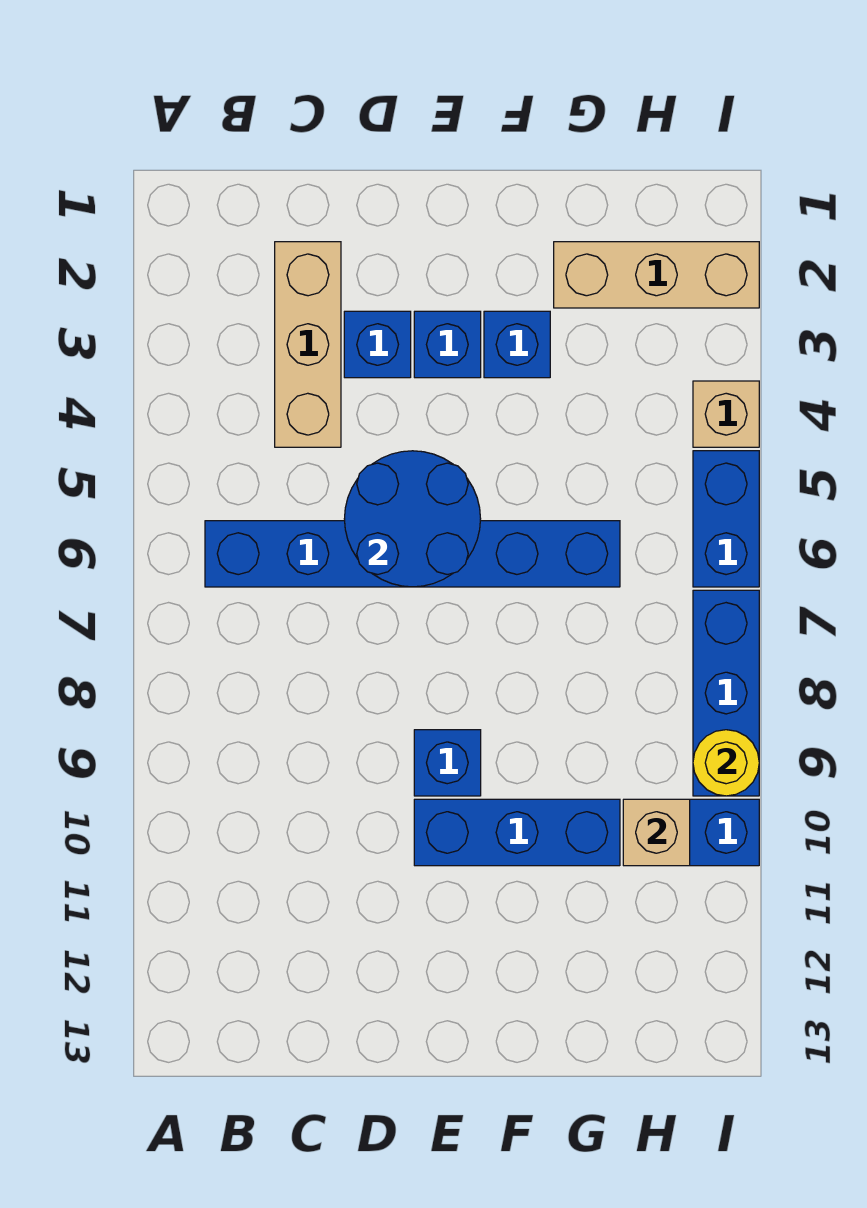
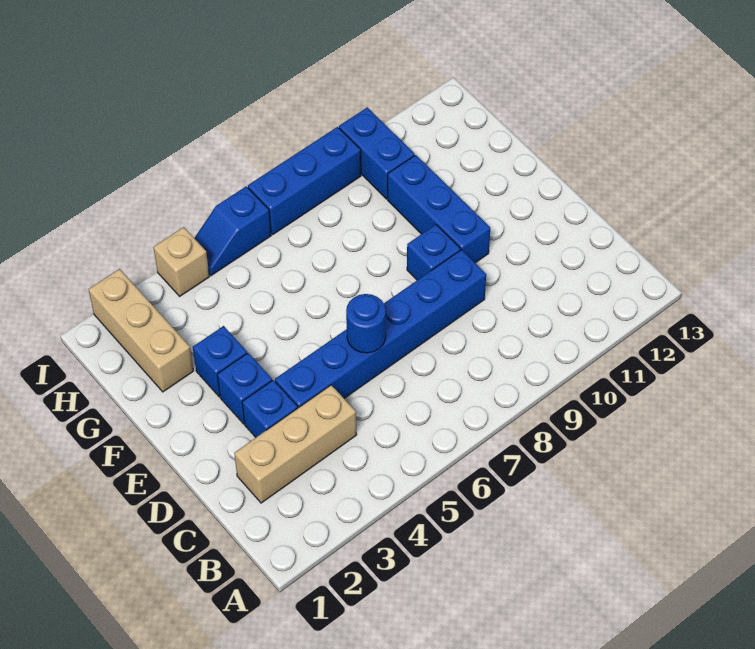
blue brick B6:G6 level 1 -> blue brick D4:D9 level 1
blue round brick D5:E6 level 2 -> blue round brick D6 level 2
tan brick H10 level 2 -> none
blue brick I5:I6 level 1 -> blue slope I5:I6 level 1 top 6
yellow round brick I9 level 2 -> none

